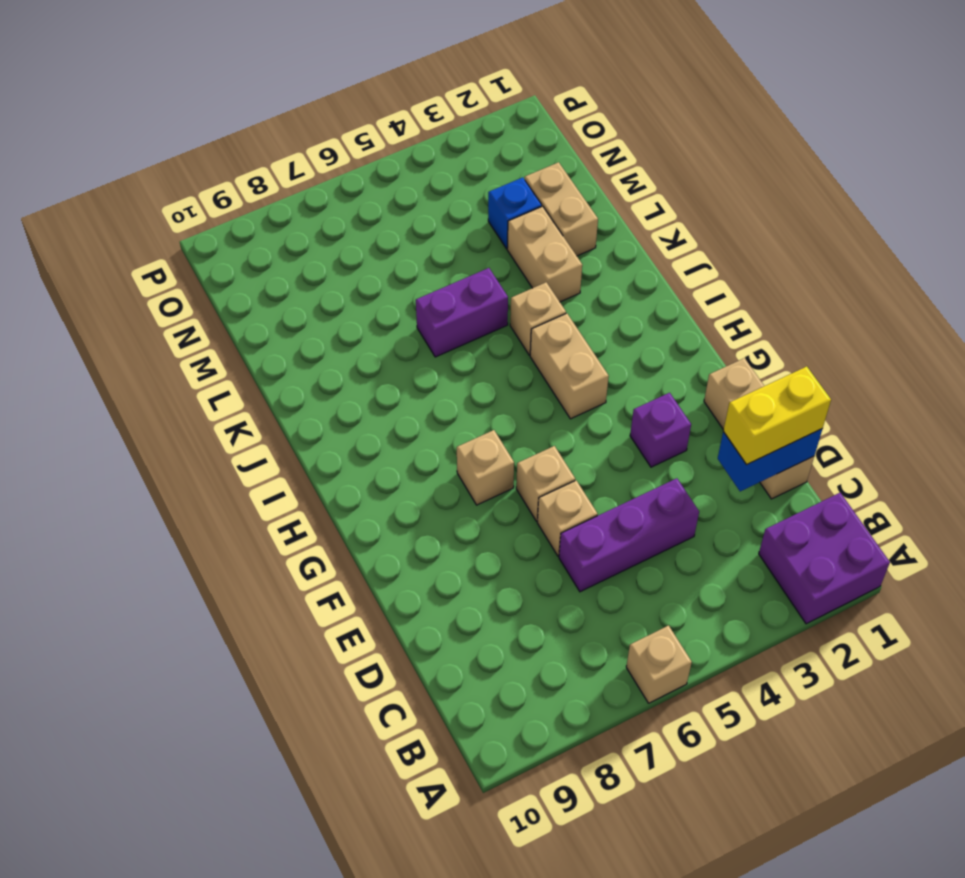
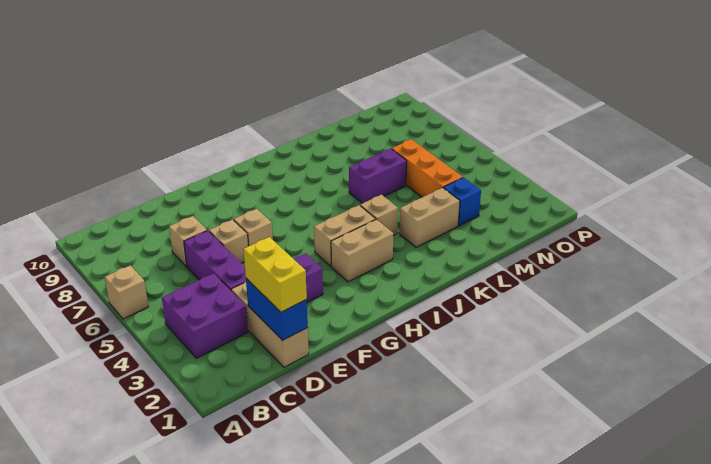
purple brick A1:B2 level 1 -> purple brick B3:C4 level 1
tan brick D1:F1 level 1 -> tan brick D1:D3 level 1
tan brick G7 level 1 -> tan brick D7 level 1
purple brick K5:K6 level 1 -> purple brick K6:L6 level 1
tan brick L2:M2 level 1 -> tan brick H3:I3 level 1
none -> orange brick M4:M6 level 1

